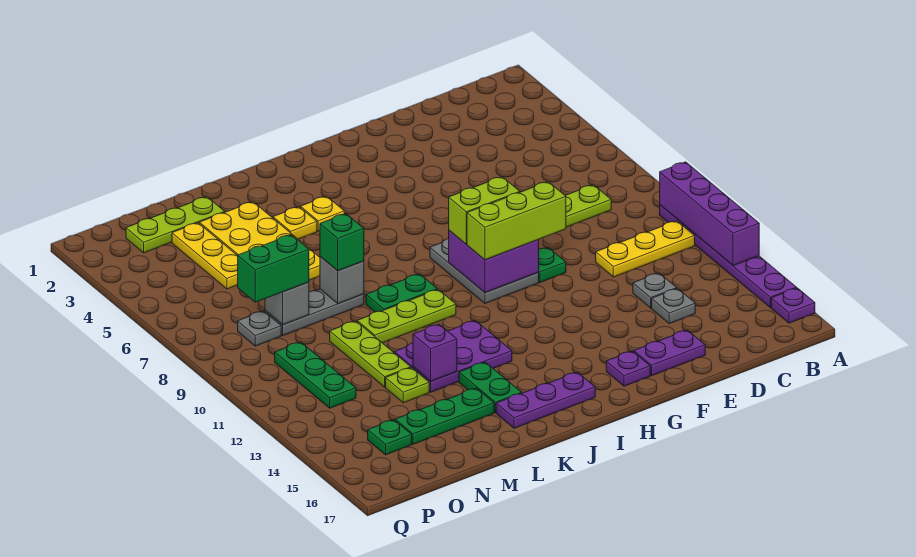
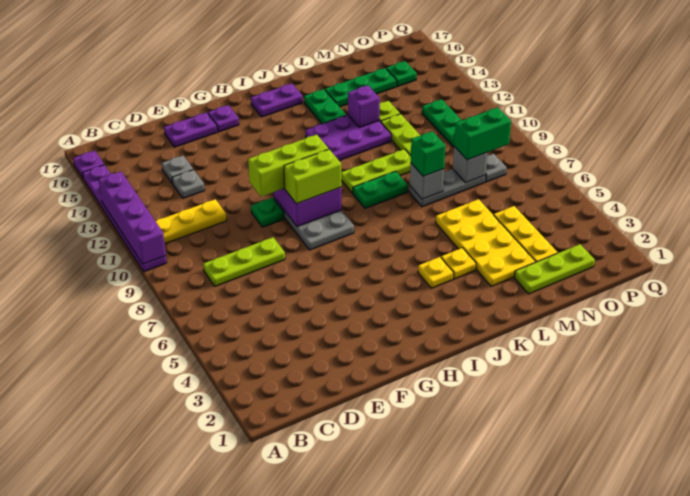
purple plate I16:K16 level 1 -> purple plate I16:J16 level 1

